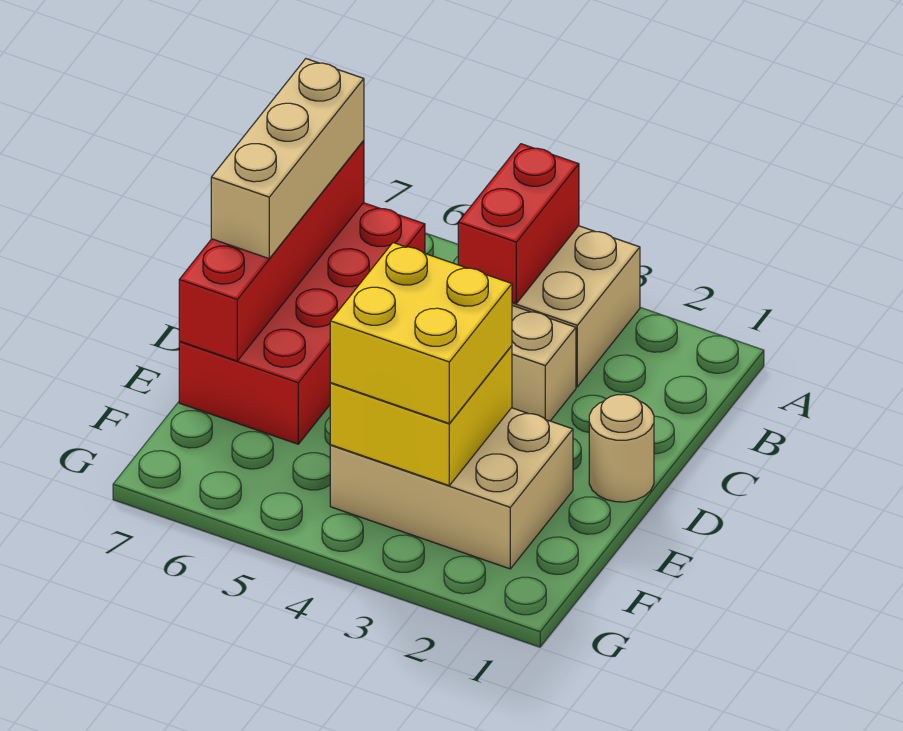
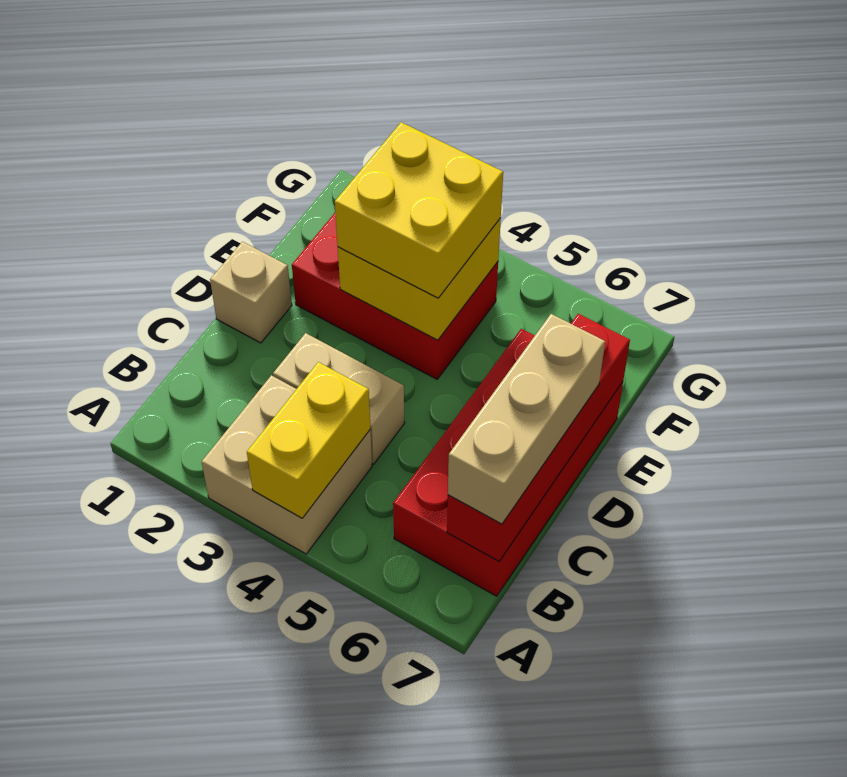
red brick A4:B4 level 2 -> yellow brick A4:B4 level 2
tan round brick D1 level 1 -> tan brick D1 level 1
tan brick E2:F4 level 1 -> red brick E2:F4 level 1

